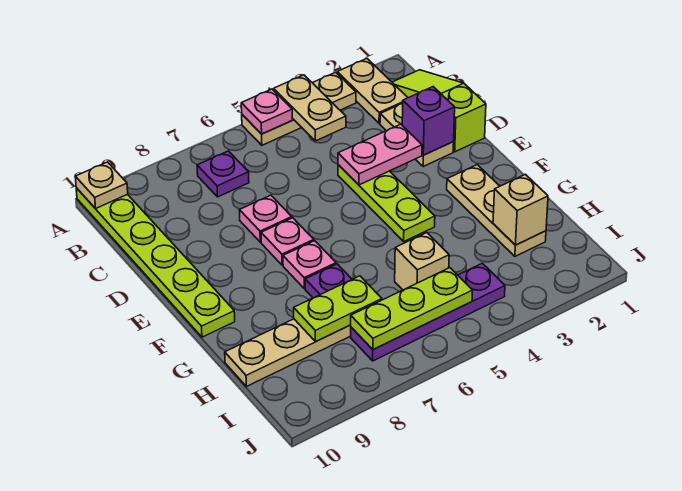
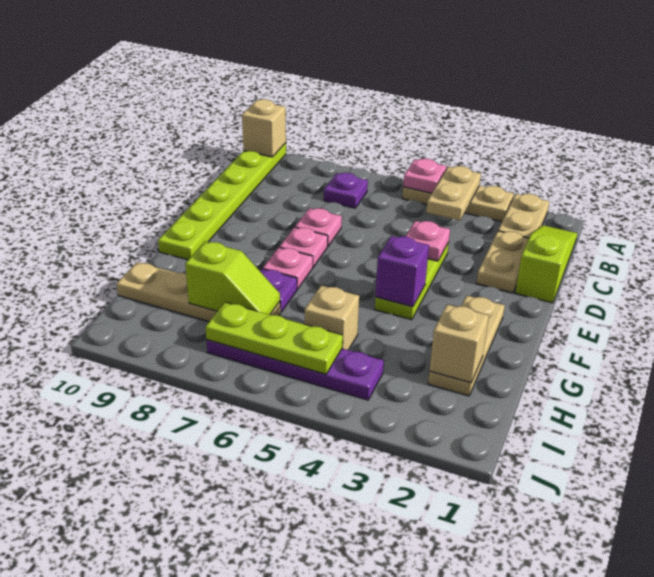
tan plate A10 level 2 -> tan brick A10 level 2
purple brick D2 level 2 -> purple brick F4 level 2
pink plate D3:D4 level 2 -> pink plate D4 level 2
lime plate H7:H8 level 2 -> lime slope H7:H8 level 2 top 8

